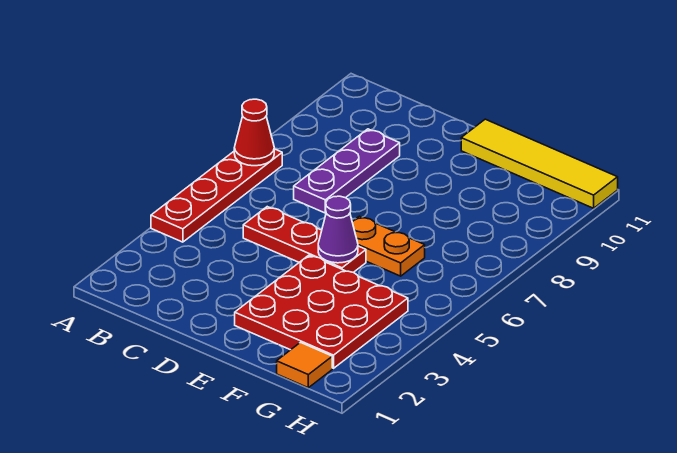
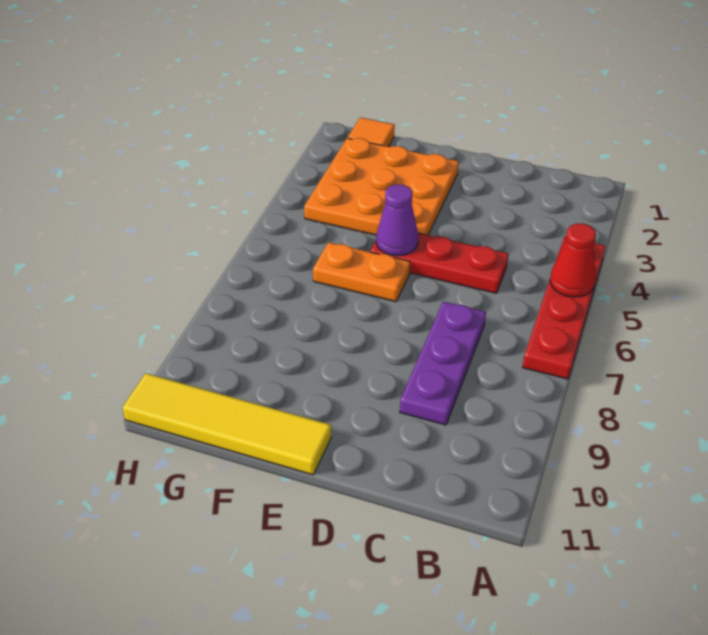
red cone A7 level 2 -> red cone A5 level 2
red plate E2:G4 level 1 -> orange plate E2:G4 level 1

